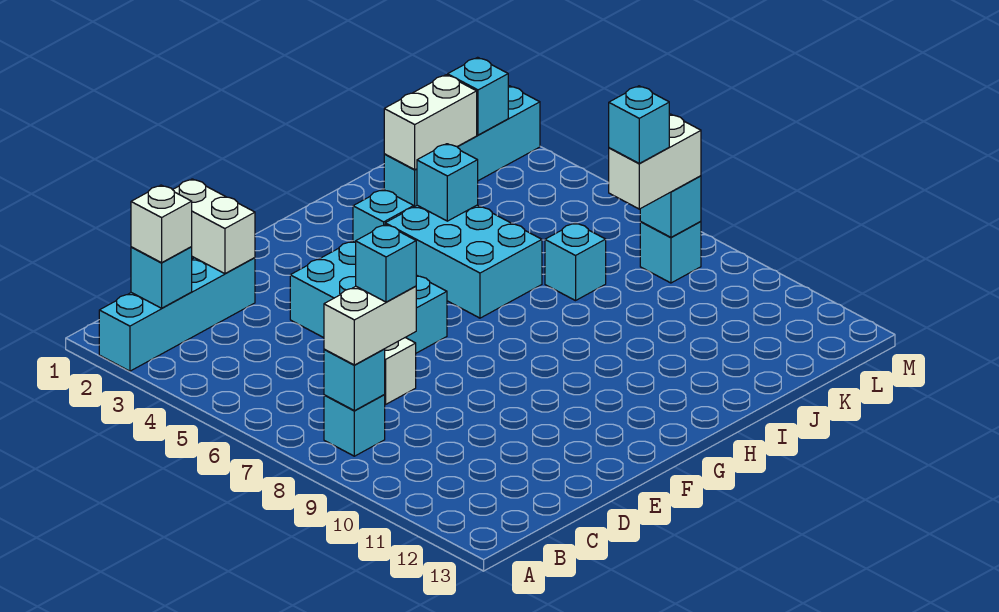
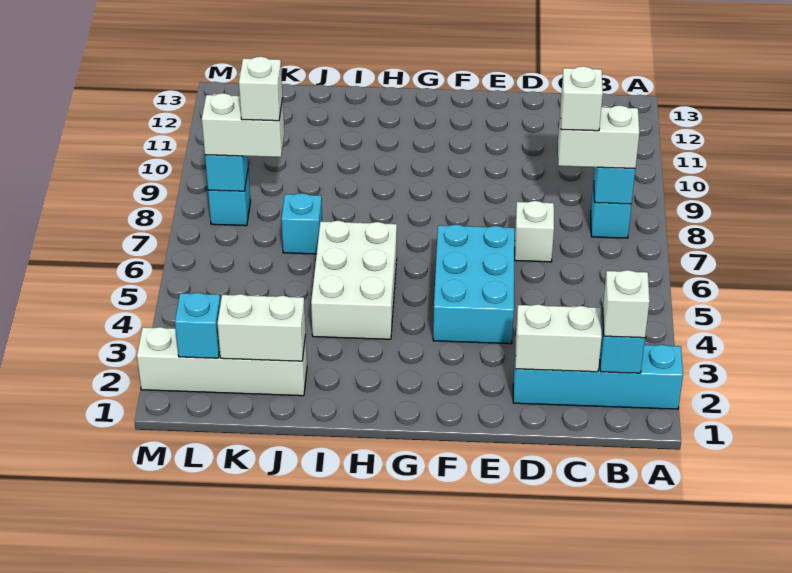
cyan brick C8 level 4 -> white brick C8 level 4
white brick D1:D2 level 2 -> white brick C2:D2 level 2
cyan brick H3 level 1 -> none
cyan brick H4:I6 level 1 -> white brick H4:I6 level 1
cyan brick I4 level 2 -> none
cyan brick J2:M2 level 1 -> white brick J2:M2 level 1
cyan brick K8 level 4 -> white brick K8 level 4

